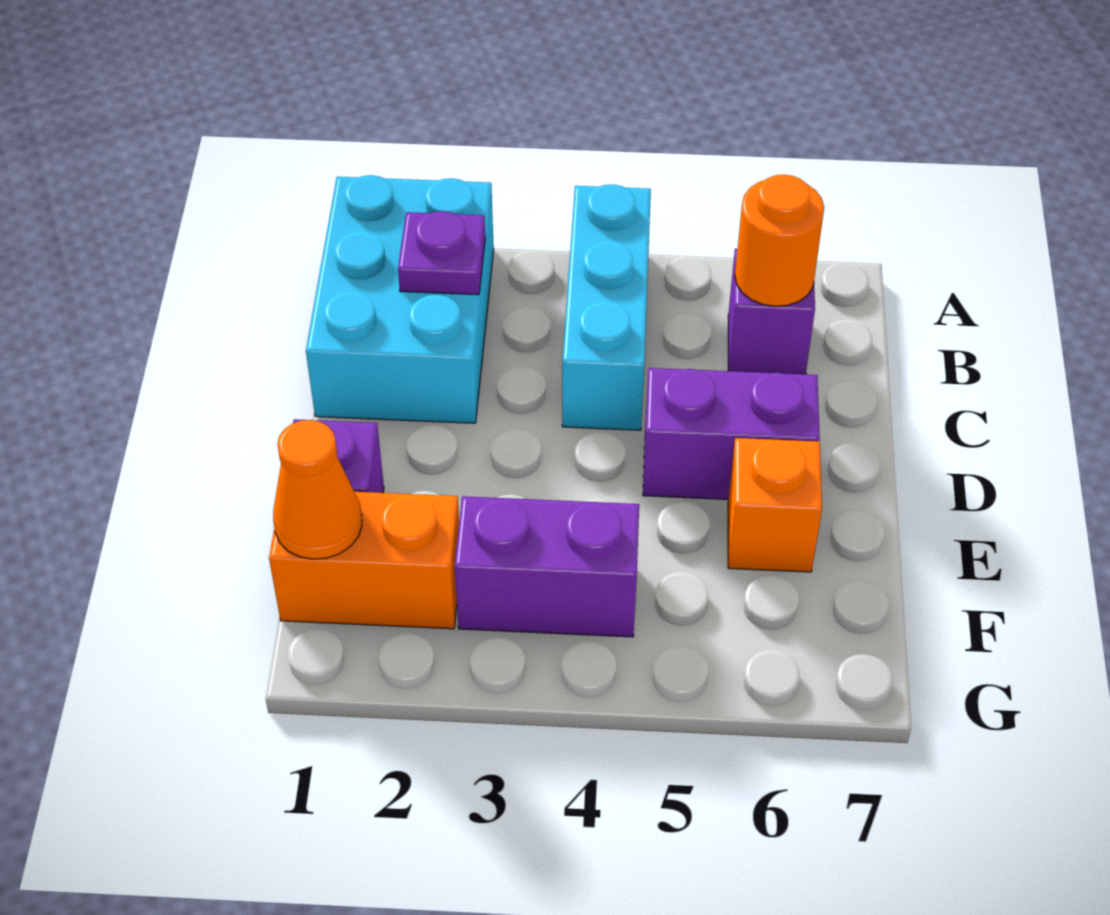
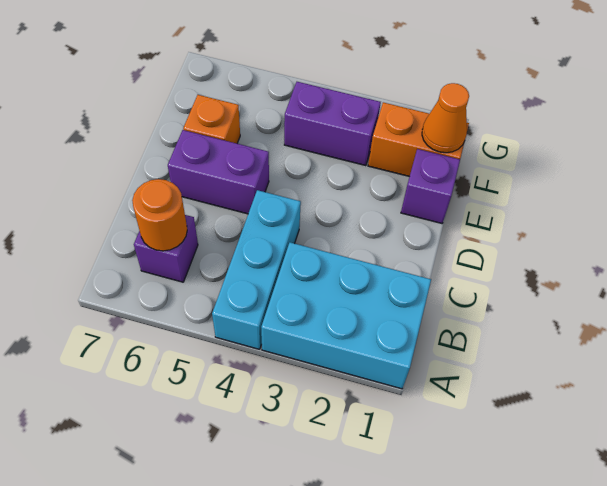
cyan brick A1:C2 level 1 -> cyan brick A1:B3 level 1
purple plate B2 level 2 -> none

